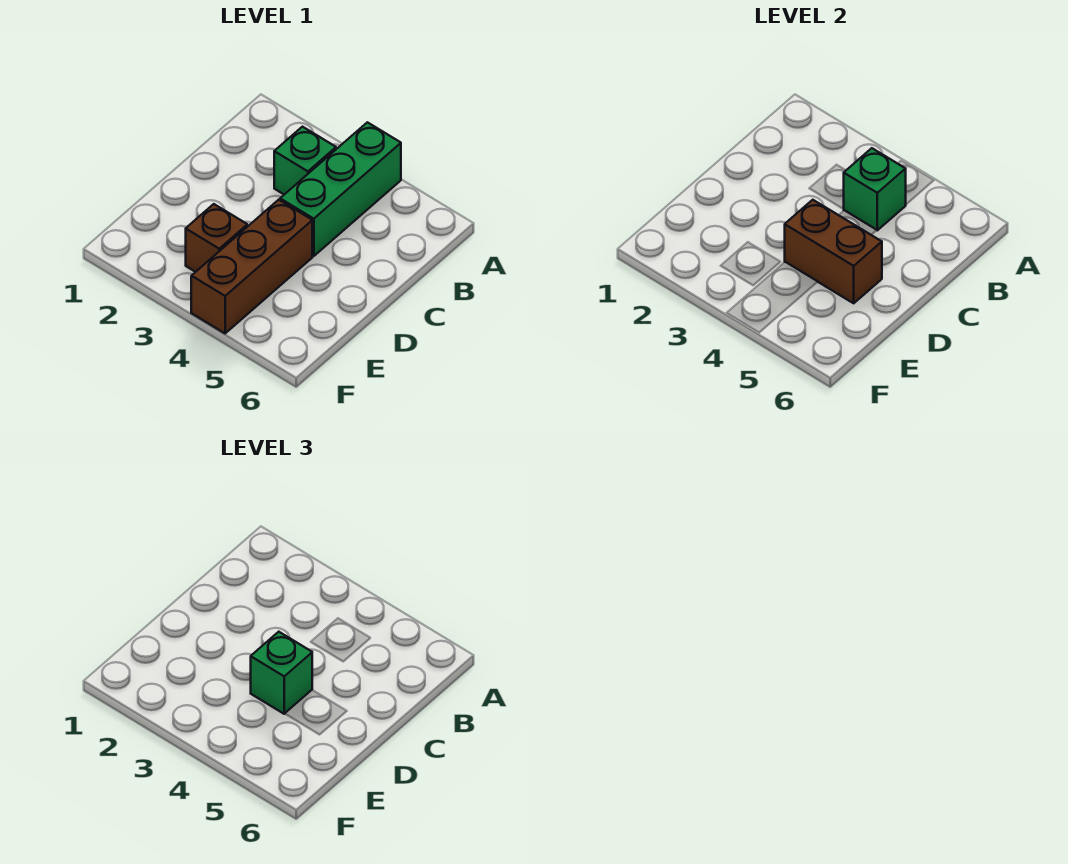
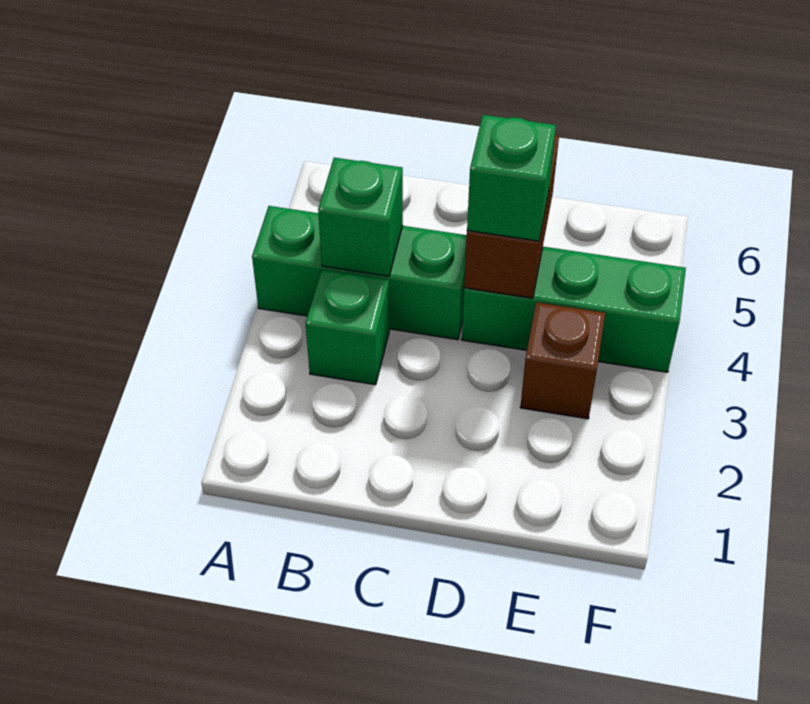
brown brick D4:F4 level 1 -> green brick D4:F4 level 1

